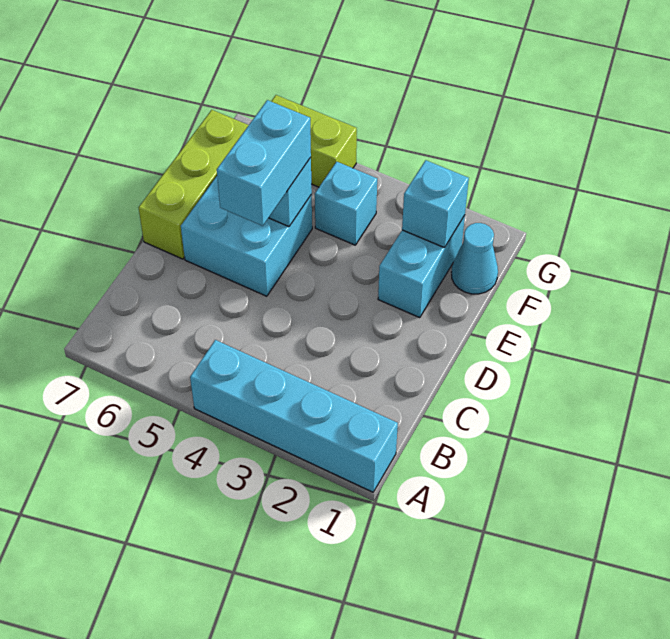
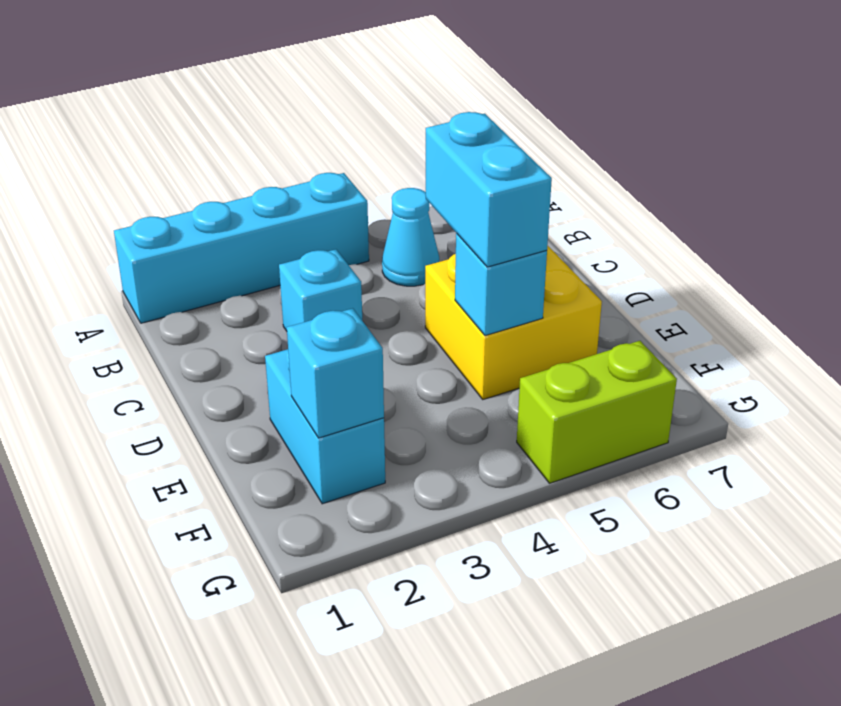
cyan brick D5:E6 level 1 -> yellow brick D5:E6 level 1
lime brick D7:F7 level 1 -> none
cyan cone F1 level 1 -> cyan cone B5 level 1
cyan brick F4 level 1 -> cyan brick C3 level 1

